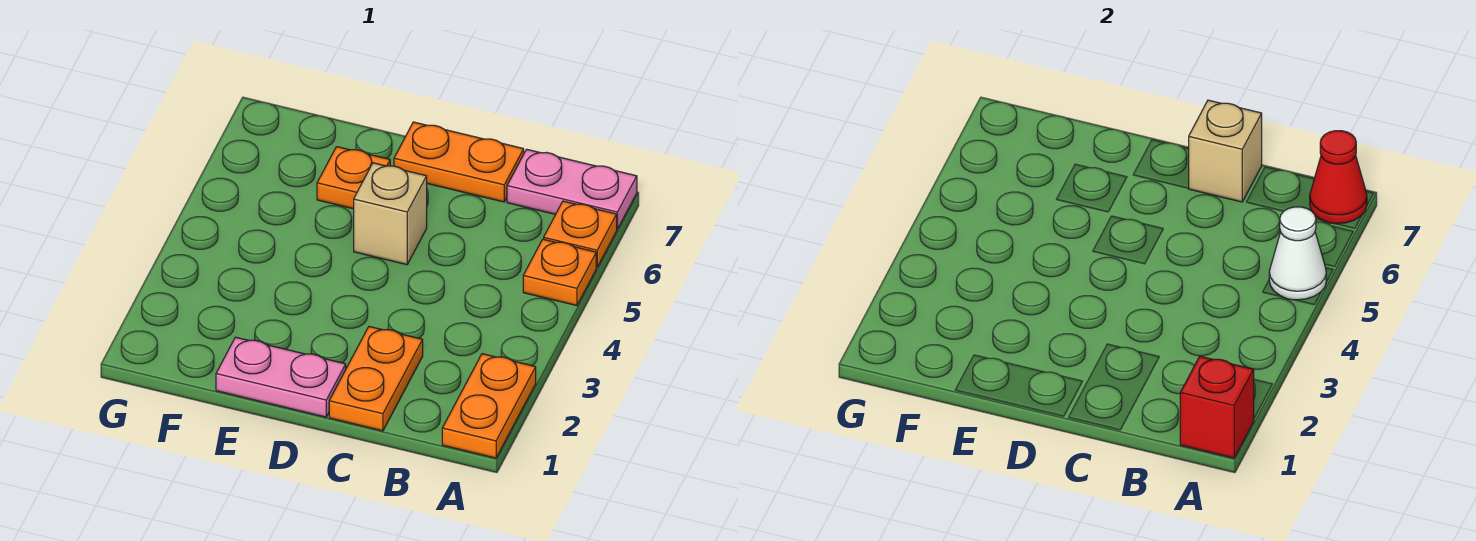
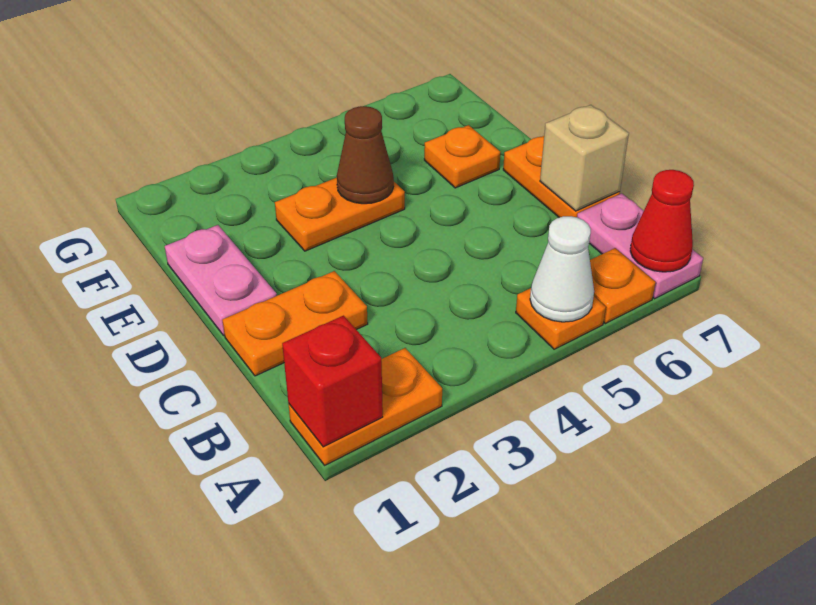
tan brick D5 level 1 -> none
none -> orange plate E3:E4 level 1
none -> brown cone E4 level 2

